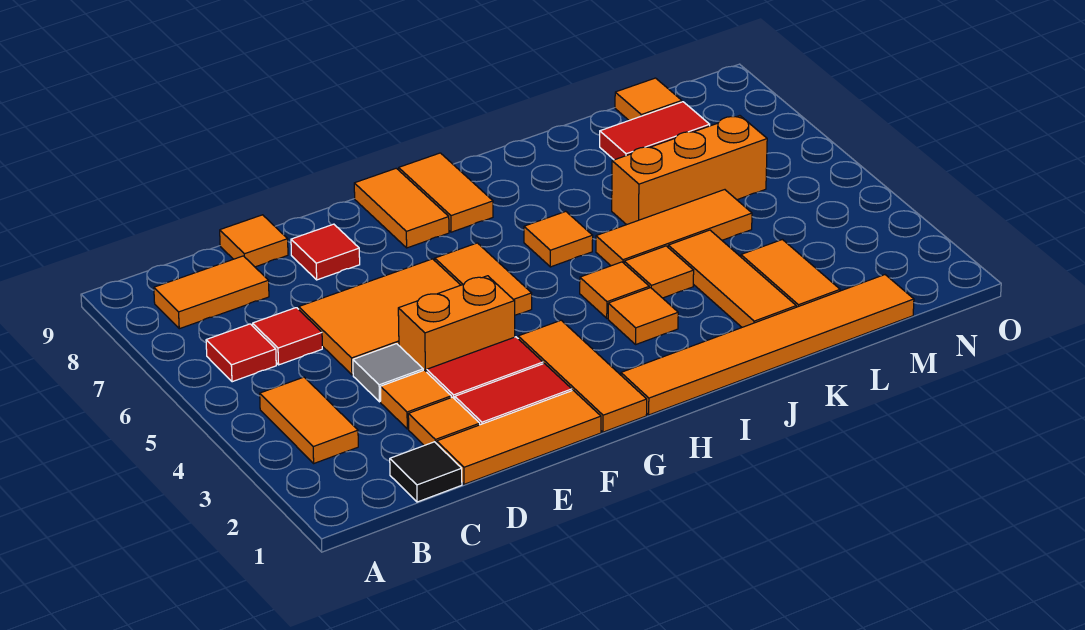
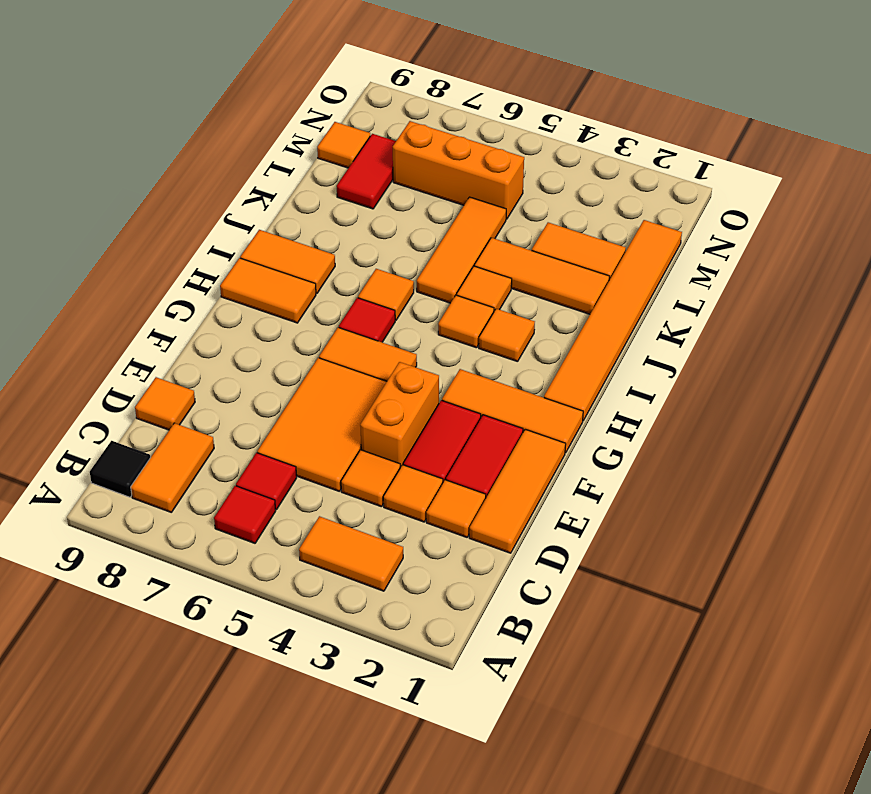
black tile C1 level 1 -> black tile B9 level 1
grey tile D4 level 1 -> orange tile D4 level 1
red tile E8 level 1 -> red tile H6 level 1
orange tile G8:G9 level 1 -> orange tile I8:I9 level 1
orange brick K6:M6 level 1 -> orange brick M5:M7 level 1

